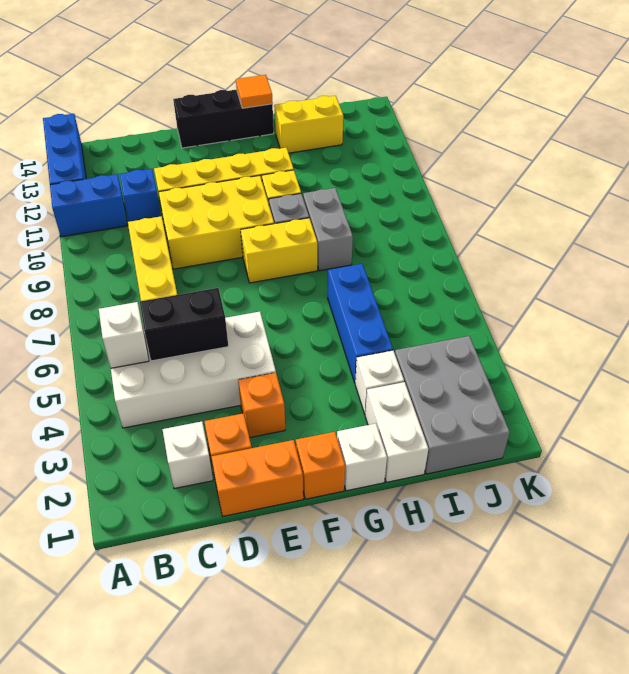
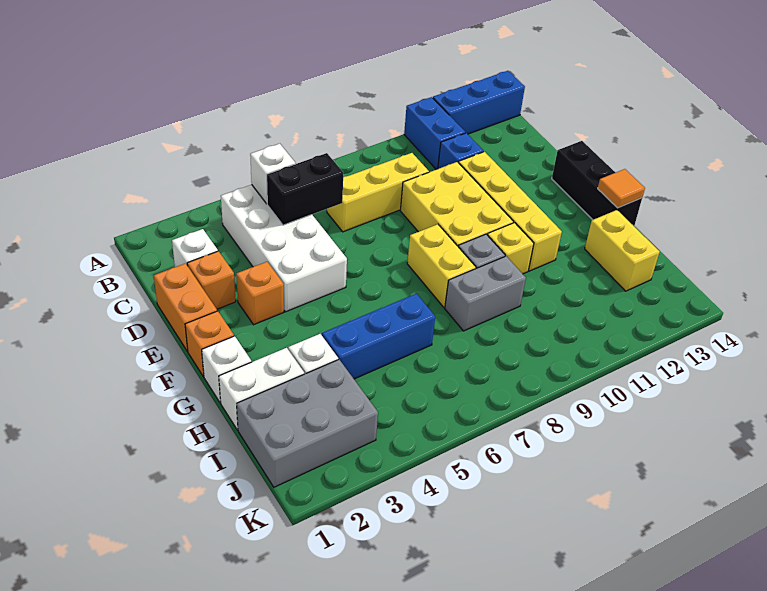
black brick C5:D5 level 2 -> black brick C5:C6 level 2

